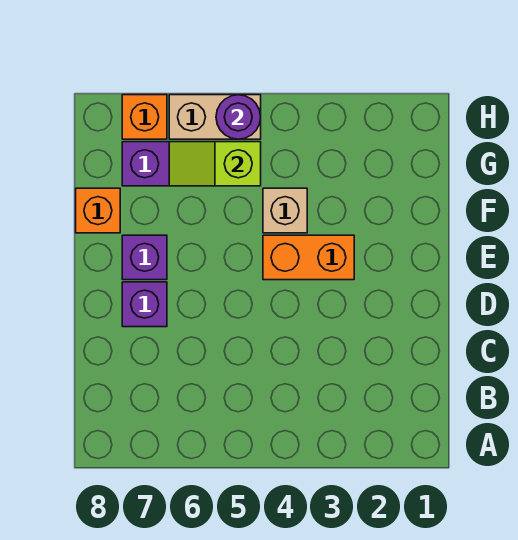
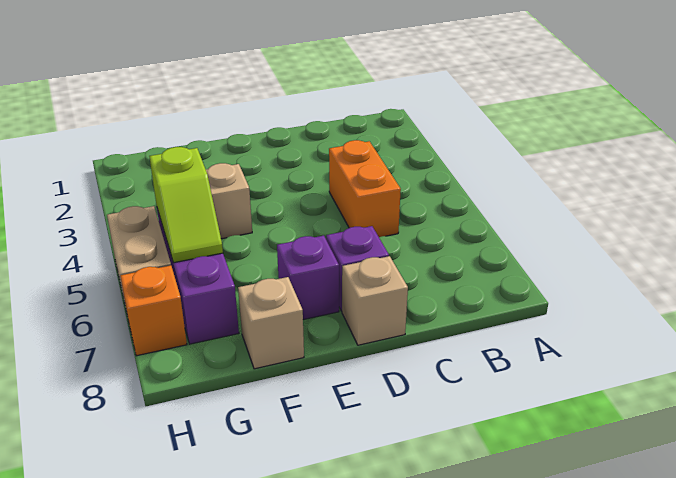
none -> tan brick D8 level 1
orange brick E3:E4 level 1 -> orange brick C4:C5 level 1
orange brick F8 level 1 -> tan brick F8 level 1
purple round brick H5 level 2 -> none

